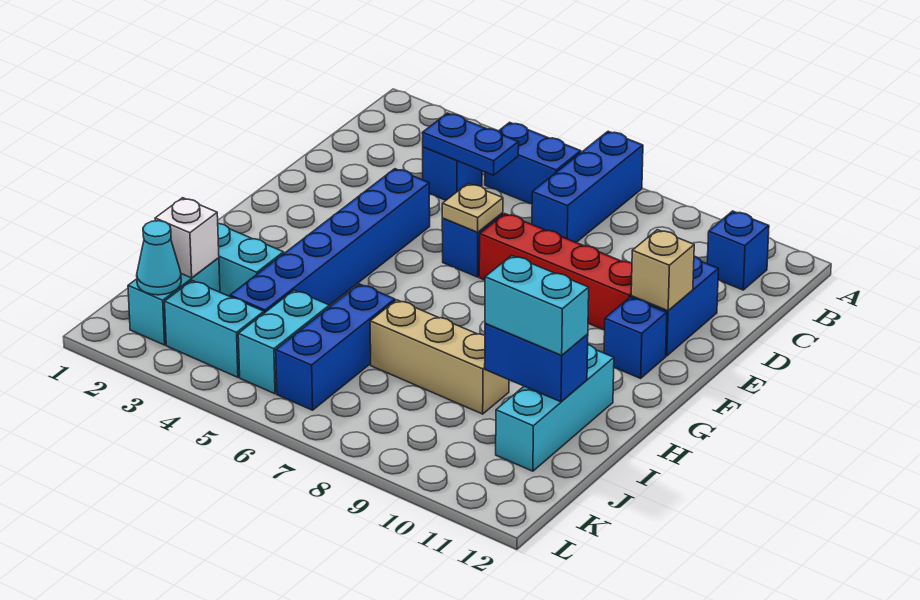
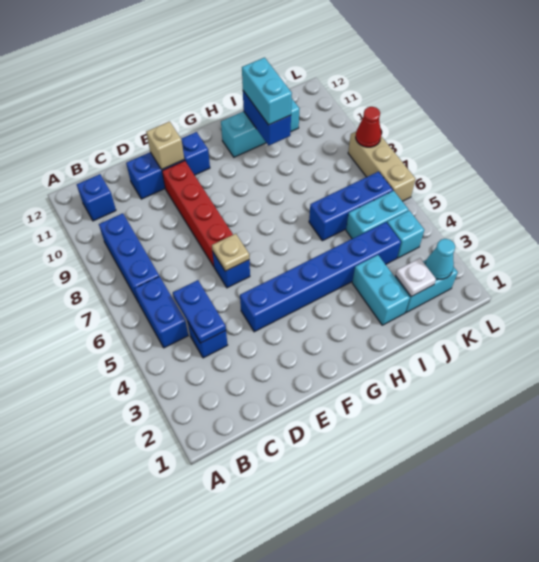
blue brick A7:C7 level 1 -> blue brick B7:B9 level 1
tan brick I7:I9 level 1 -> tan brick L6:L8 level 1
white brick J2 level 2 -> white plate J2 level 2
cyan brick K3:K4 level 1 -> cyan brick K4 level 1
none -> red cone L8 level 2

